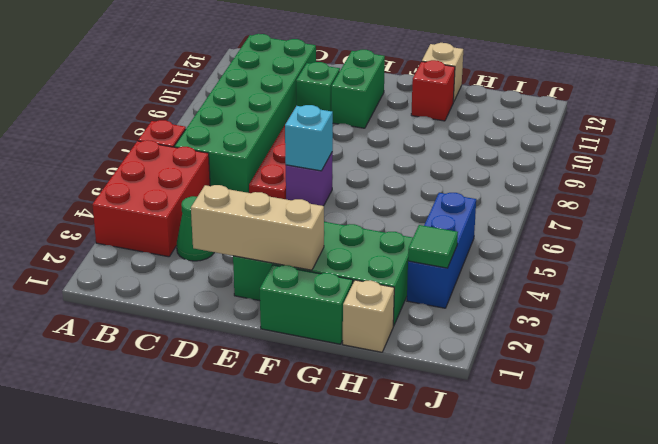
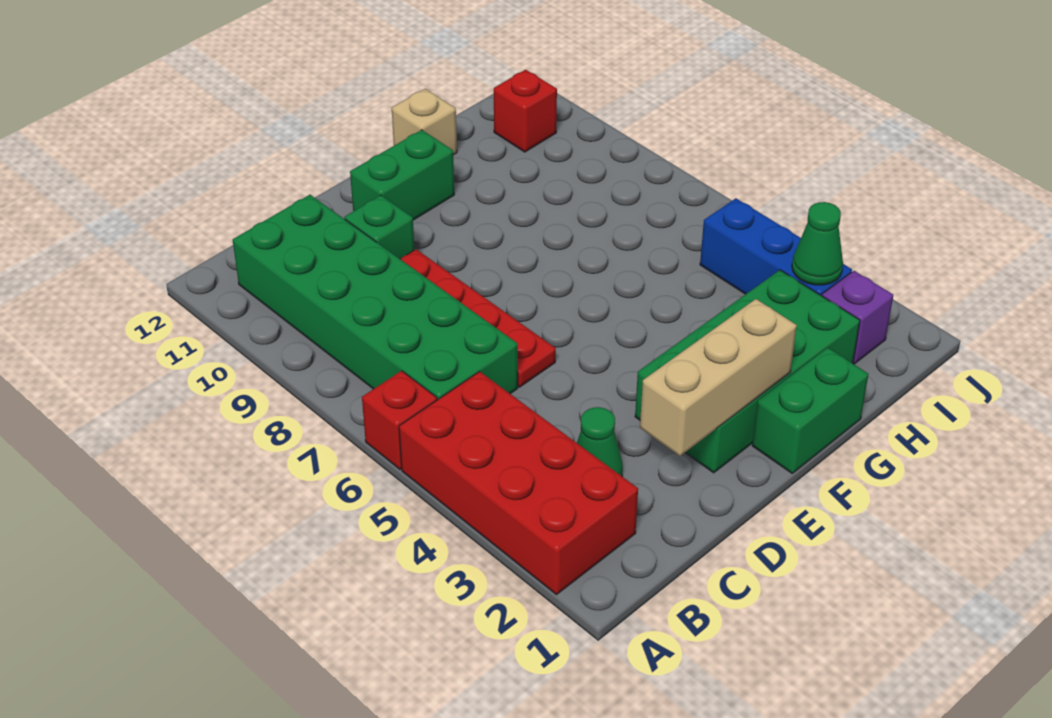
red brick A3:B5 level 1 -> red brick A2:B5 level 1
purple brick E6 level 1 -> purple brick I2 level 1
cyan brick E6 level 2 -> none
green brick E10:E11 level 1 -> green brick E11:F11 level 1
red brick G11 level 1 -> red brick I11 level 1
tan brick H1 level 1 -> none
green tile I3 level 2 -> green cone I3 level 2

